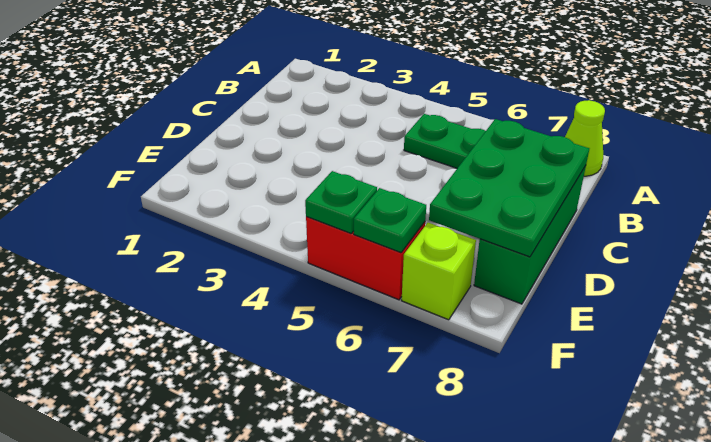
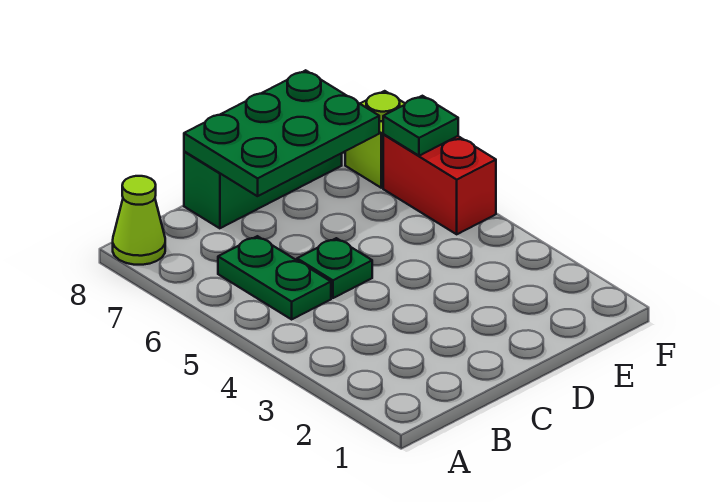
green plate F5 level 2 -> green plate C5 level 1

